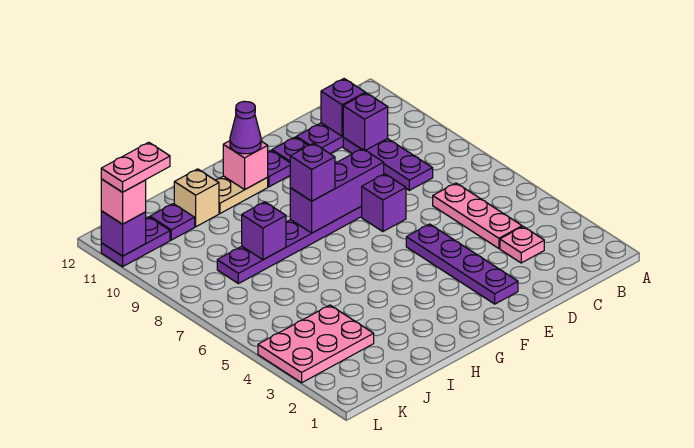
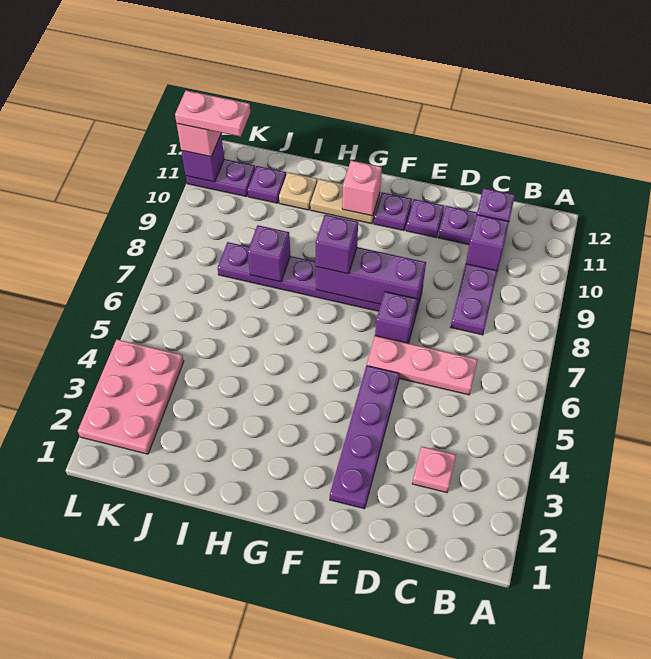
pink plate C4:C6 level 1 -> pink plate C6:E6 level 1
purple cone G11 level 3 -> none
tan brick I11 level 1 -> tan plate I11 level 1
pink plate J3:L4 level 1 -> pink plate K2:L4 level 1

